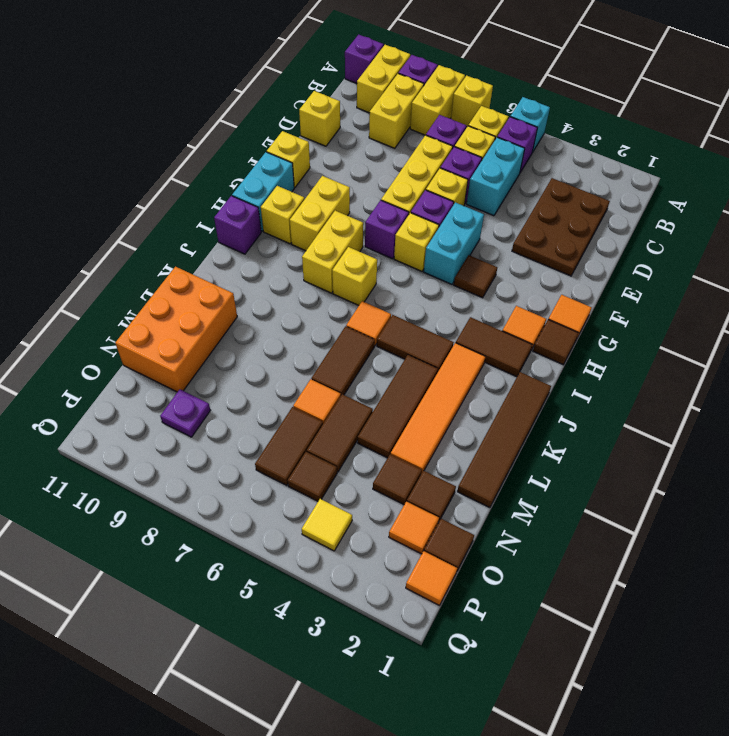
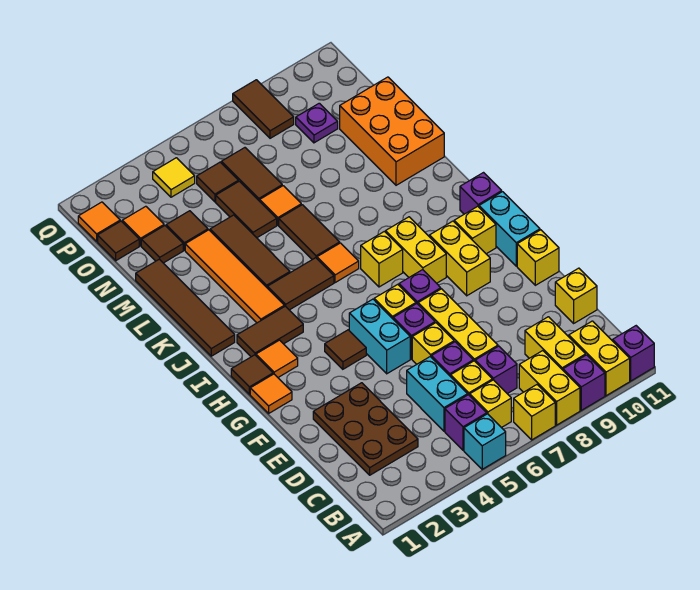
none -> brown tile P8:Q8 level 1

